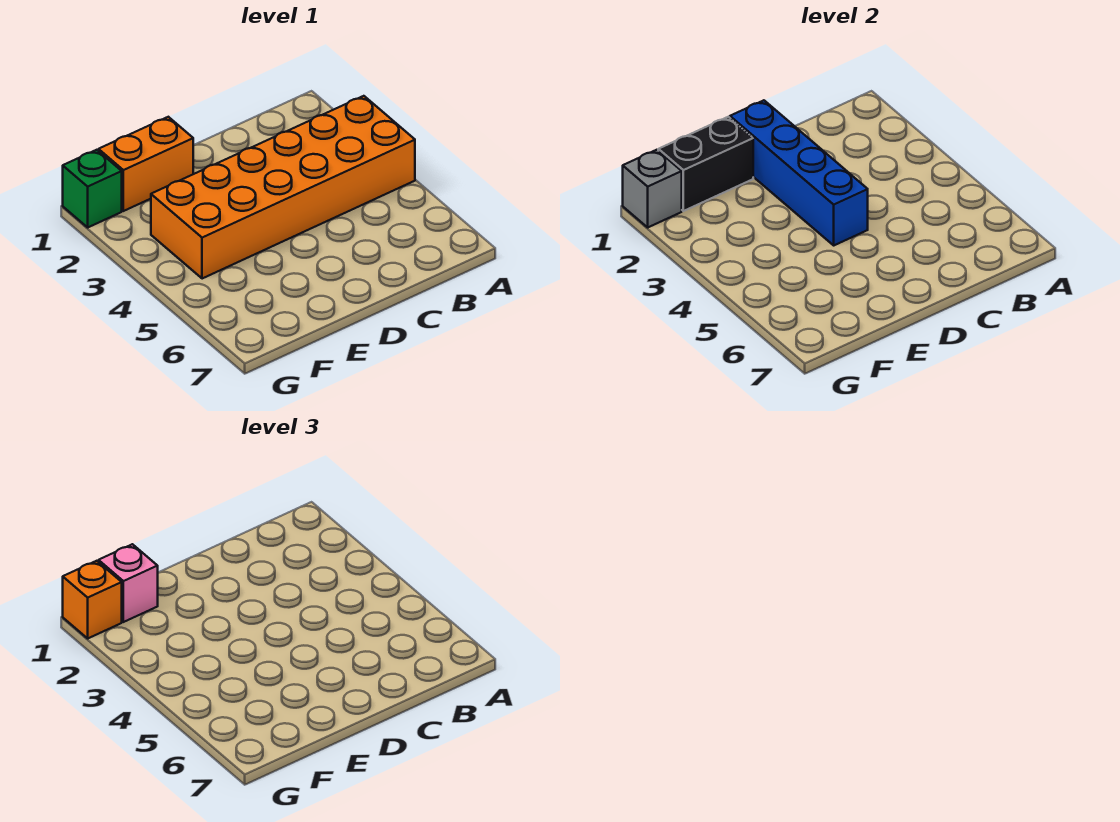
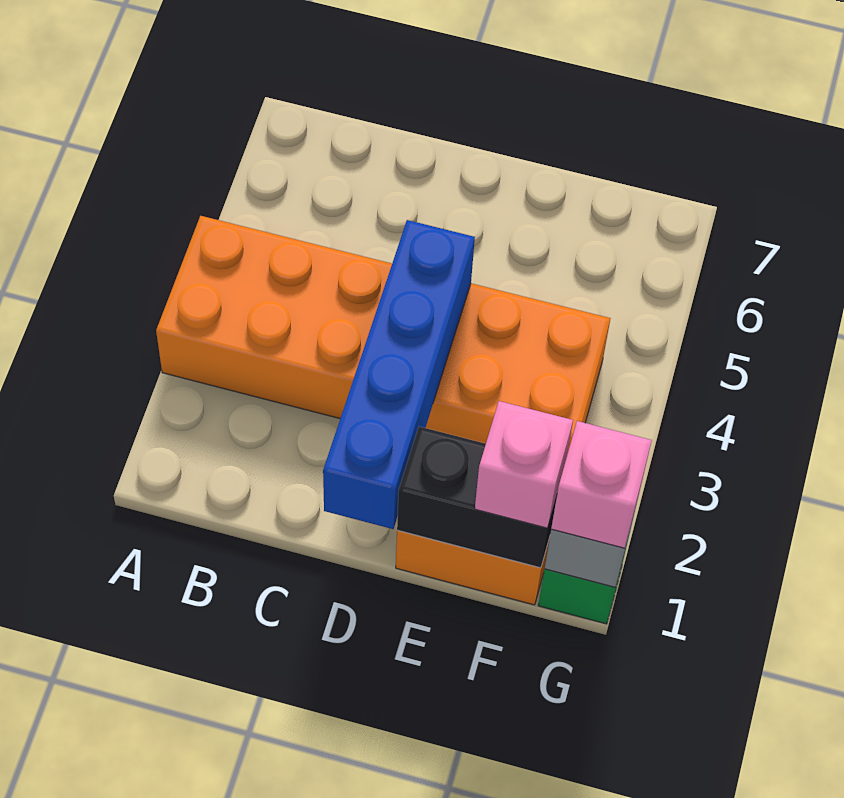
orange brick G1 level 3 -> pink brick G1 level 3

